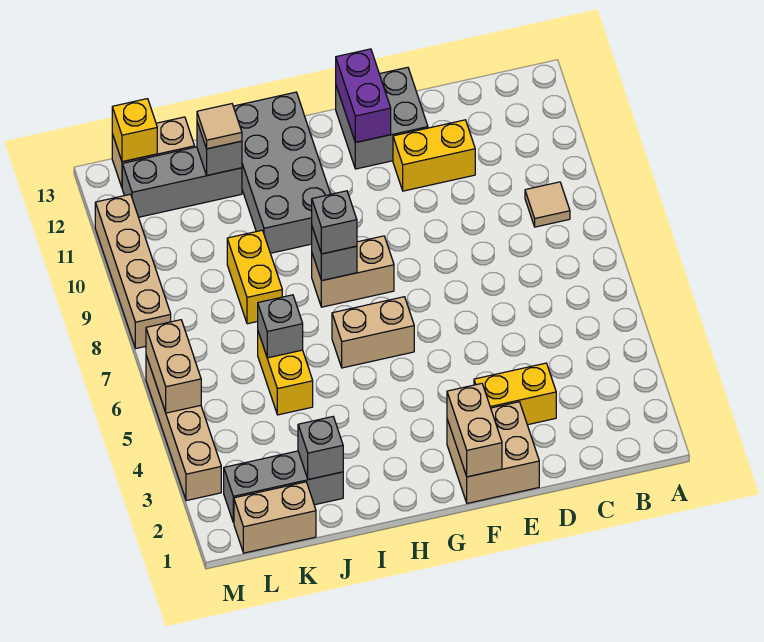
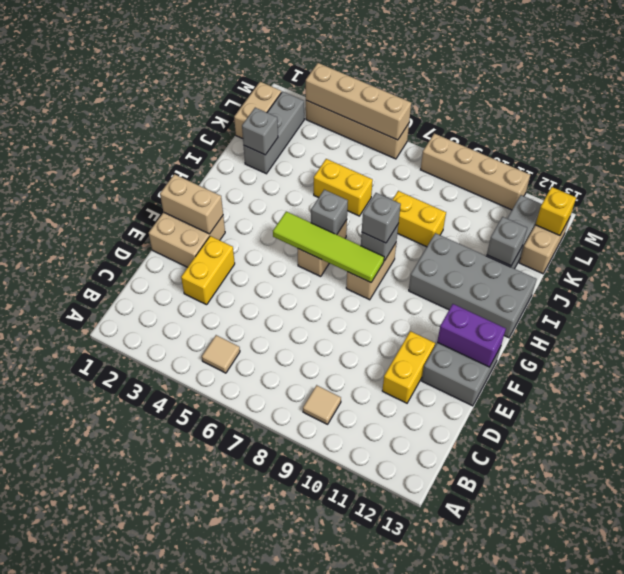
none -> lime tile G5:G8 level 2
grey brick J6 level 2 -> grey brick H6 level 2
tan tile J12 level 3 -> tan tile B5 level 1
tan brick M5:M6 level 2 -> tan brick M3:M6 level 2

